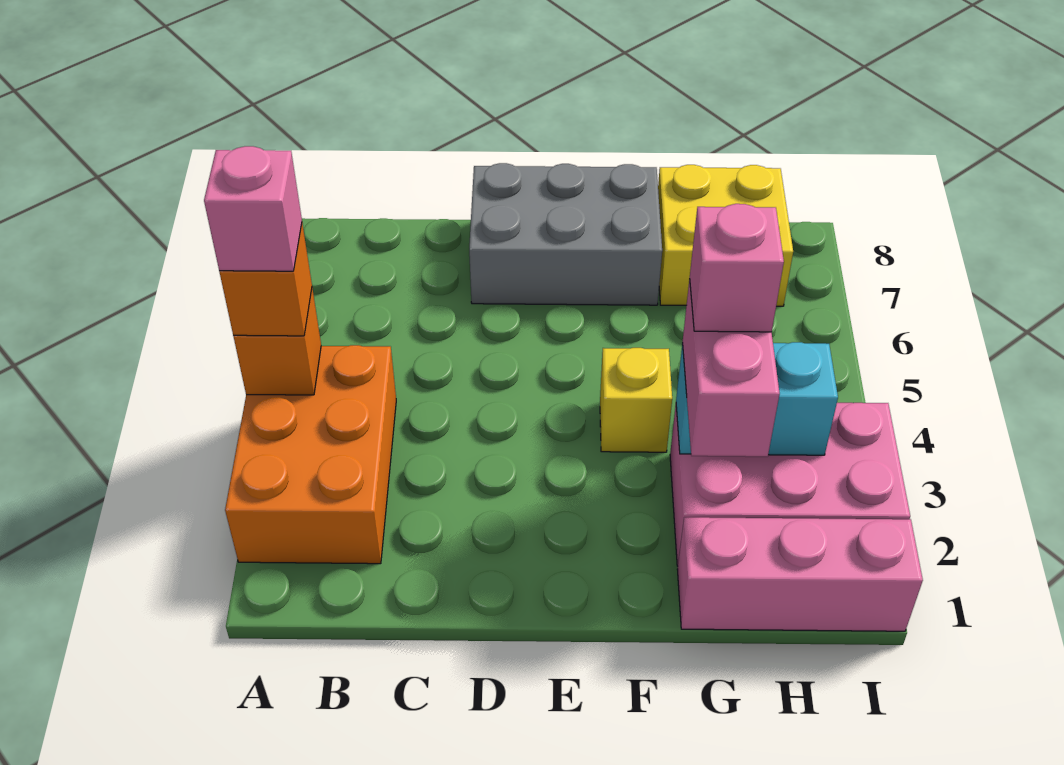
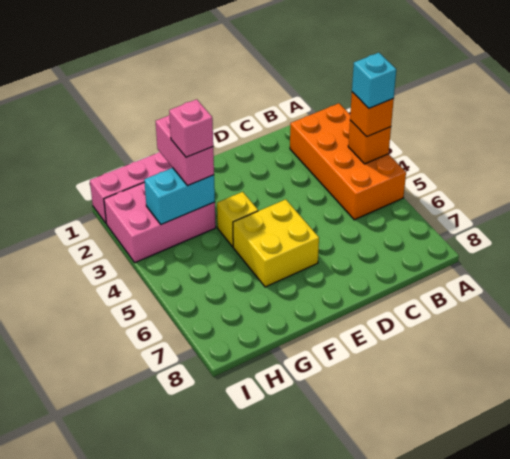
orange brick A2:B4 level 1 -> orange brick A2:B5 level 1
pink brick A4 level 4 -> cyan brick A4 level 4
grey brick D7:F8 level 1 -> none
yellow brick G7:H8 level 1 -> yellow brick E5:F6 level 1

